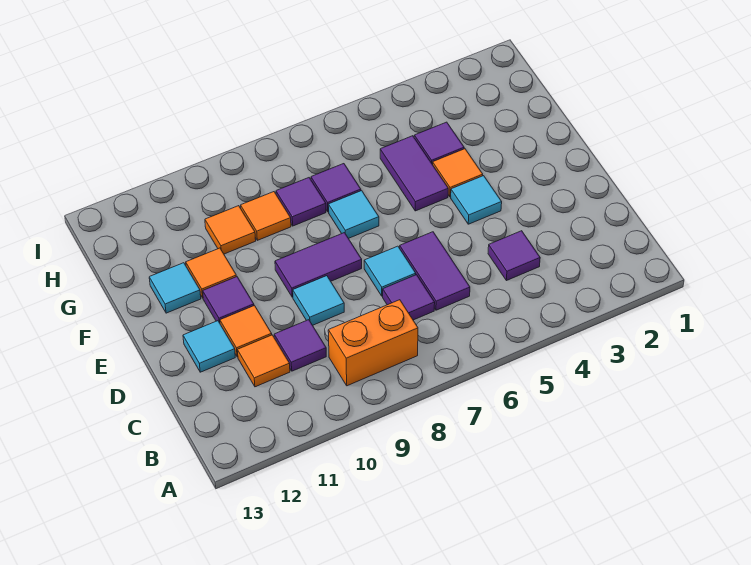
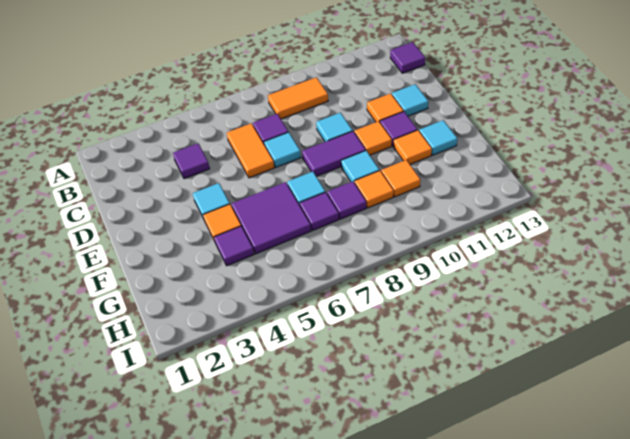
orange brick B8:B9 level 1 -> orange tile B8:B9 level 1
purple tile C6:D6 level 1 -> orange tile C6:D6 level 1
purple tile C10 level 1 -> purple tile B13 level 1
orange tile C11 level 1 -> orange tile E10 level 1
purple tile F5:G5 level 1 -> purple tile F5:G6 level 1
none -> cyan tile F9 level 1

